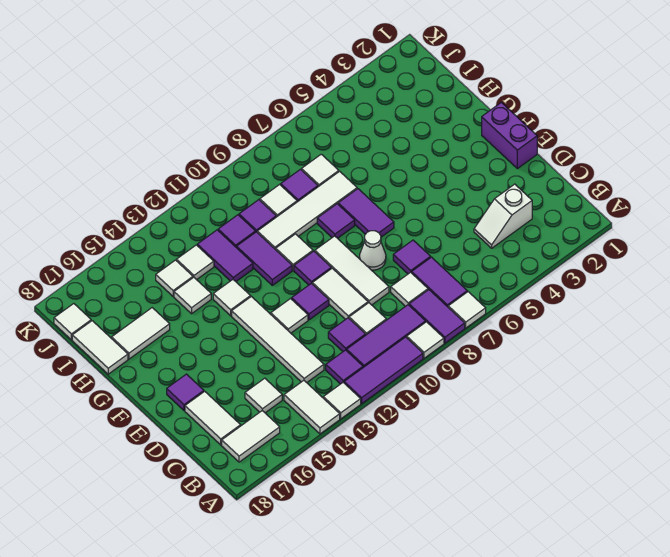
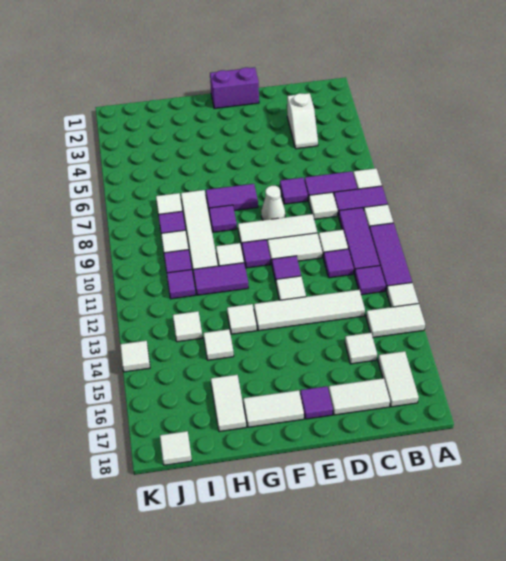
purple tile H12:I12 level 1 -> none
white tile H18:I18 level 1 -> white tile F17:G17 level 1
white tile I14 level 1 -> white tile K14 level 1

